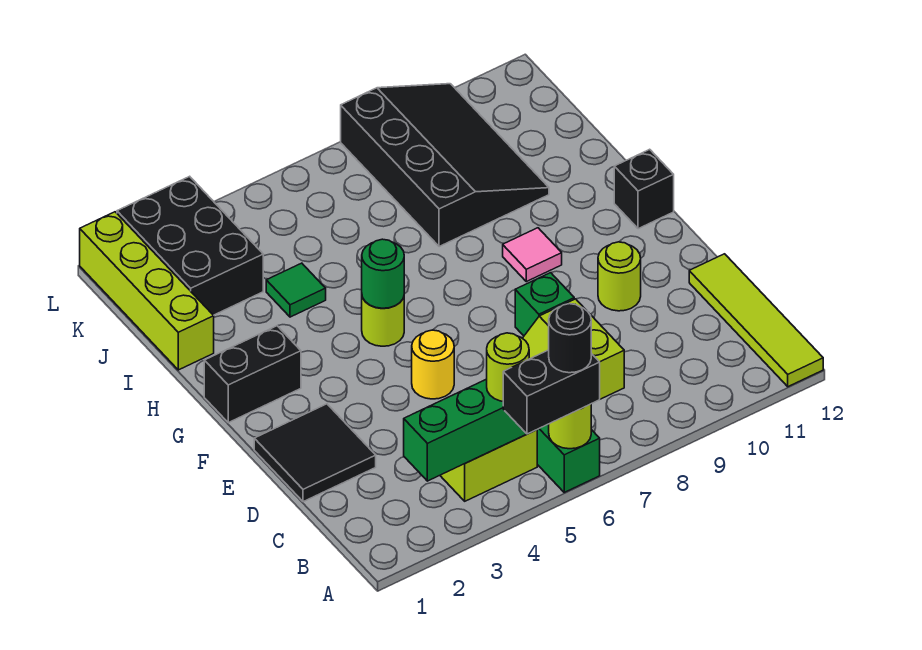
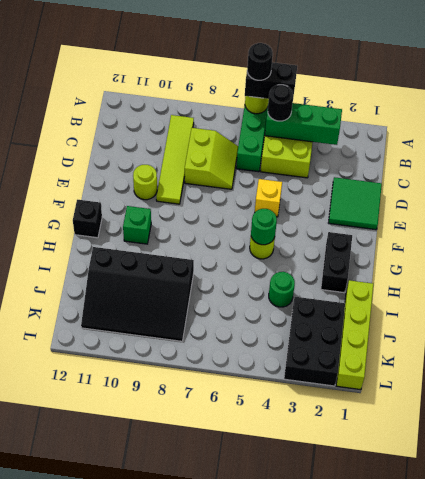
lime tile A12:D12 level 1 -> lime tile B9:E9 level 1
lime round brick B5 level 3 -> black round brick B5 level 3
black tile D1:E2 level 1 -> green tile D1:E2 level 1
yellow round brick E5 level 1 -> yellow brick E5 level 1
green brick E8 level 1 -> green brick G10 level 1
black brick G1:G2 level 1 -> black brick G2:H2 level 1
pink tile G9 level 1 -> none
green tile I4 level 1 -> green round brick I4 level 1
black slope I8:L10 level 1 top 8 -> black slope I8:K11 level 1 top I

